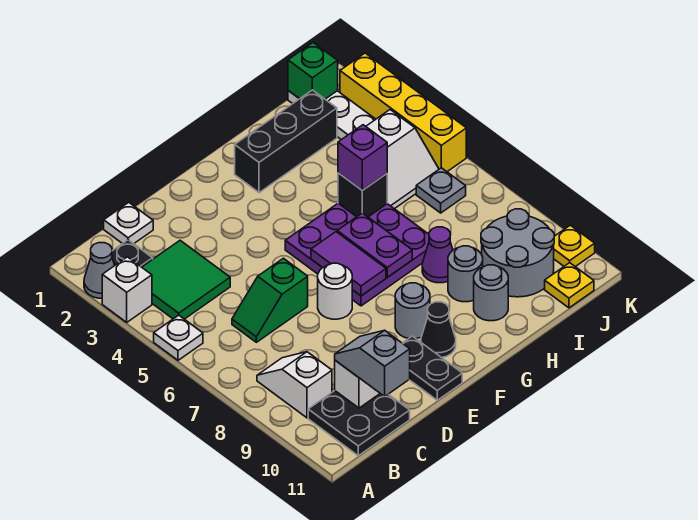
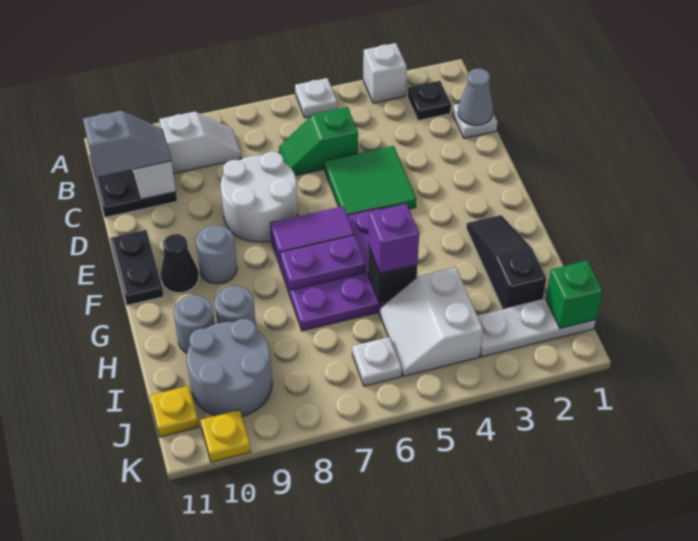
grey cone A2 level 1 -> grey cone C1 level 2
green tile B3:C4 level 1 -> green tile D4:E5 level 1
green slope C6:D6 level 1 top D -> green slope C5:C6 level 1 top 5
white round brick E7 level 1 -> white round brick D7:E8 level 1
black plate E10:E11 level 1 -> black plate E11:F11 level 1
black brick G2:I2 level 1 -> black slope G2:I2 level 1 top I
purple cone H8 level 1 -> none
grey plate J6 level 1 -> white plate J6 level 1
yellow brick K2:K5 level 1 -> none

